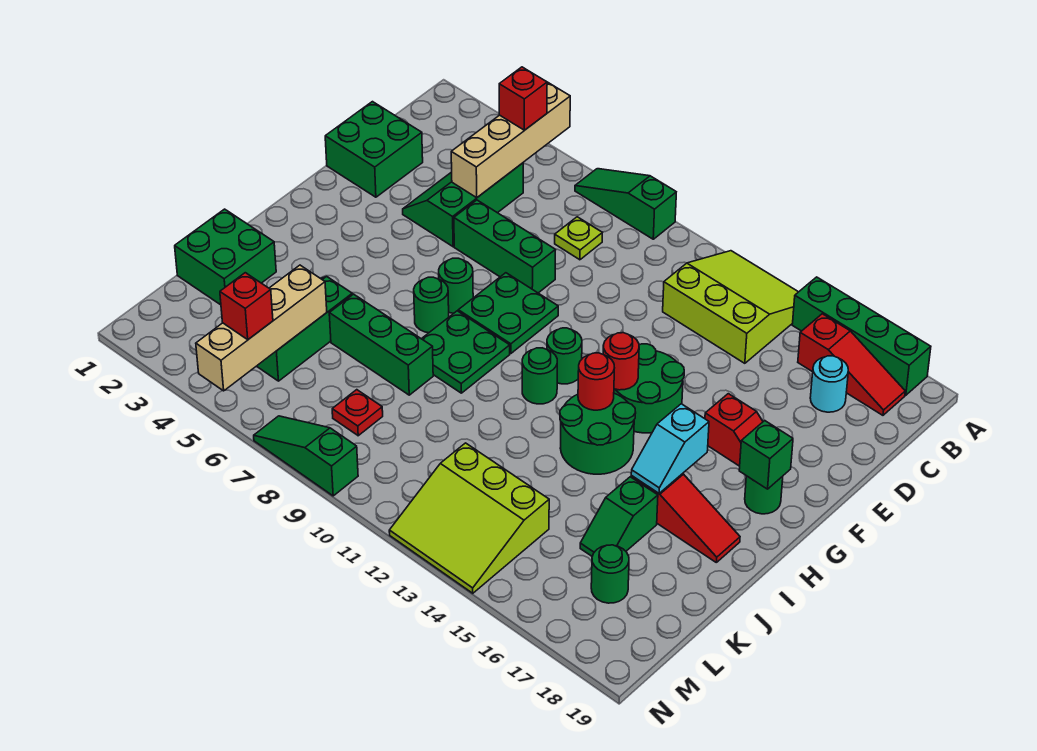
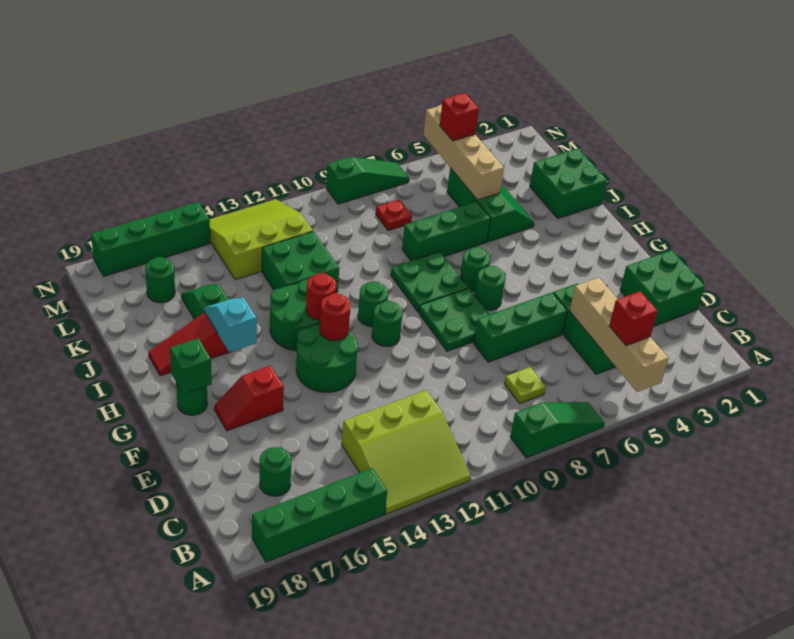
red slope B16:B18 level 1 top 16 -> none
cyan round brick C17 level 1 -> green round brick C17 level 1
none -> green brick J12:K13 level 1
none -> green brick N15:N18 level 1

